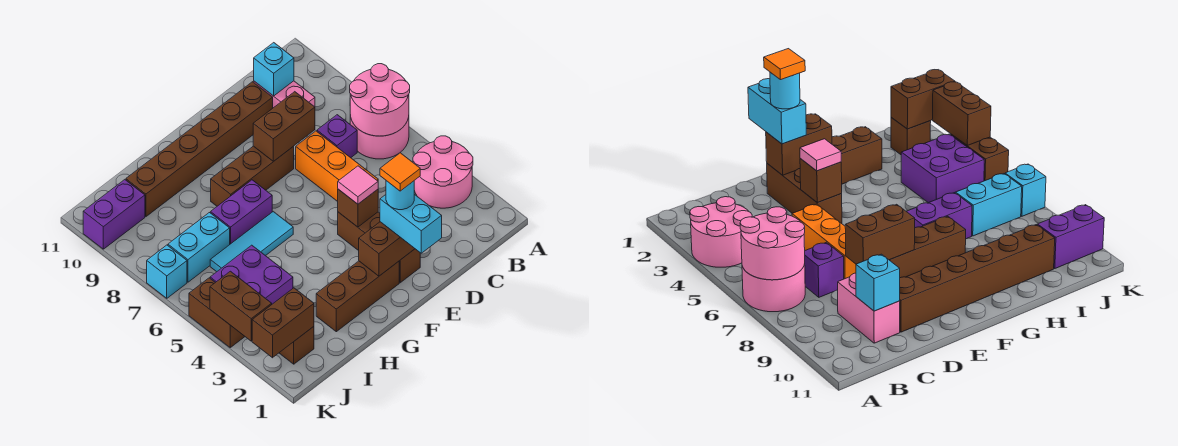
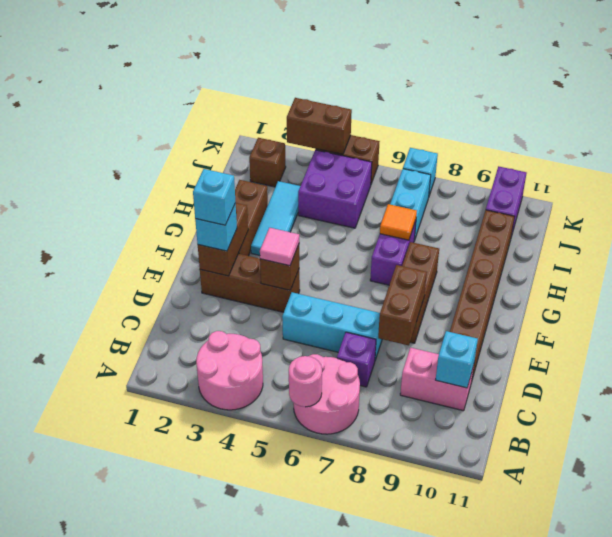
pink round brick A6:B7 level 2 -> pink round brick A6 level 2
orange brick D5:D7 level 1 -> cyan brick D5:D7 level 1
cyan brick E1:E2 level 3 -> cyan brick E2 level 3
cyan round brick E2 level 4 -> cyan brick E2 level 4
orange tile E2 level 5 -> orange tile H7 level 2
cyan tile G6:I6 level 1 -> cyan tile G3:I3 level 1
brown brick J2:K2 level 2 -> none

